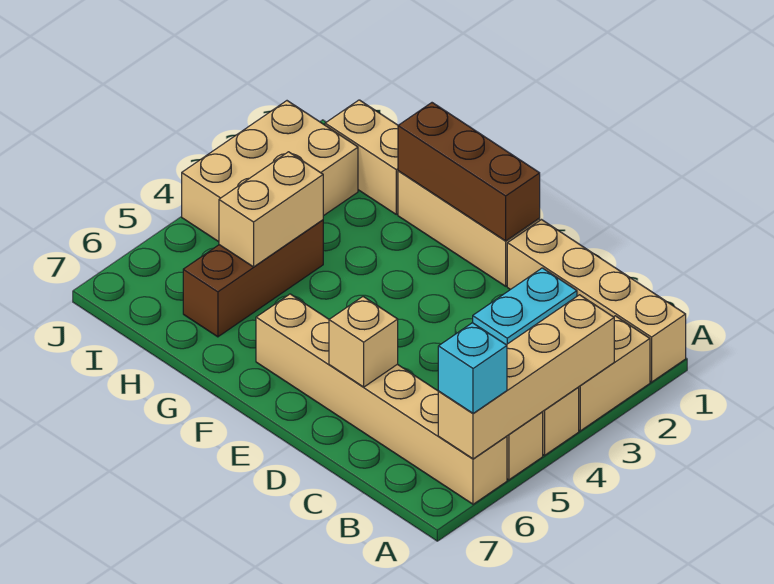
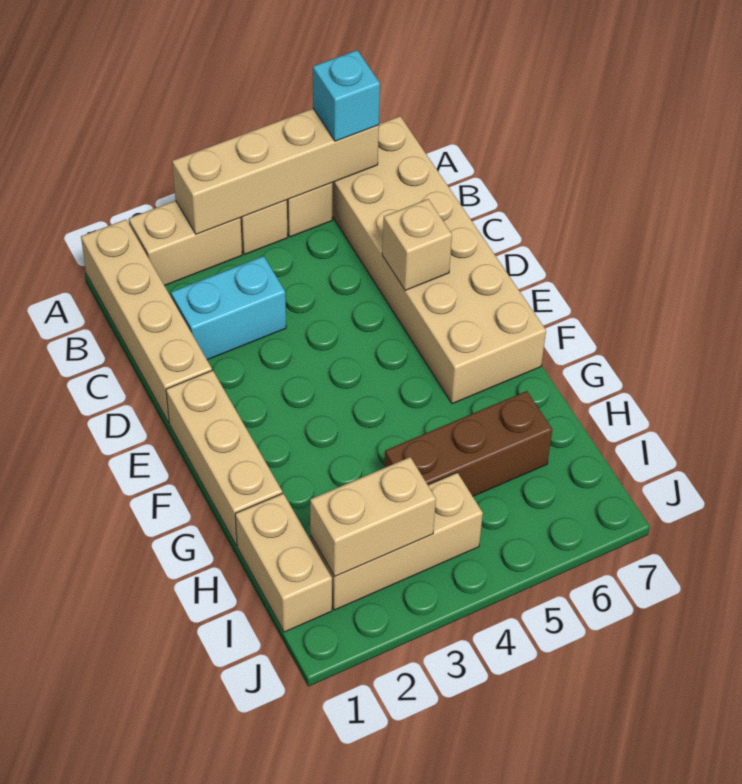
tan brick A6:F6 level 1 -> tan brick A6:F7 level 1
brown brick E1:G1 level 2 -> none
tan brick H4:H5 level 2 -> tan brick I2:I3 level 2
tan brick I2:J4 level 1 -> tan brick I2:I4 level 1

